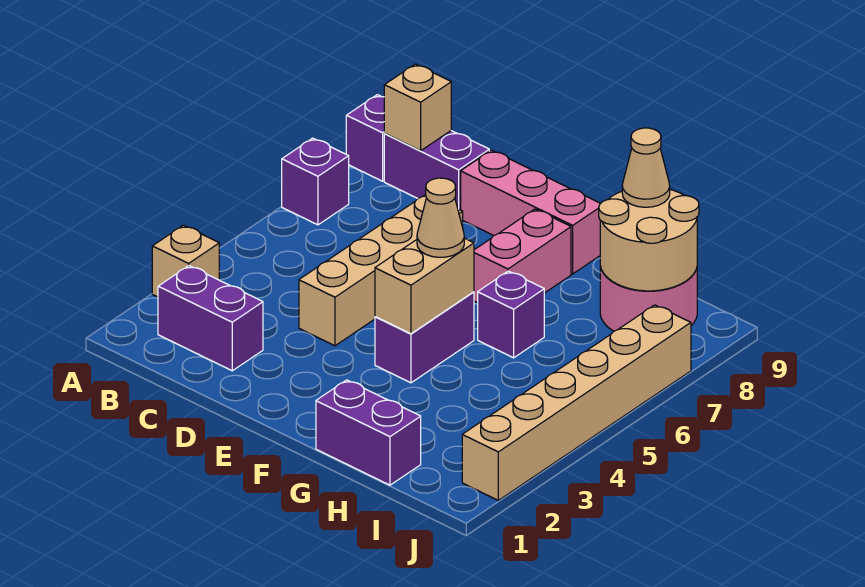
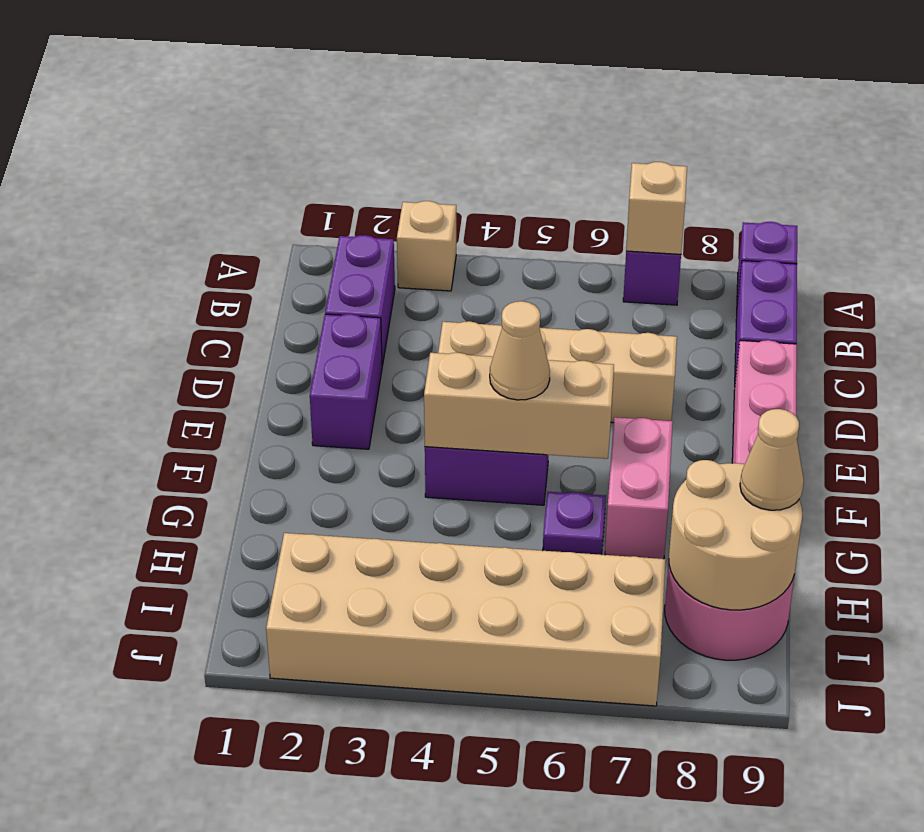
tan brick B9 level 2 -> tan brick A7 level 2
tan brick F4:F5 level 2 -> tan brick F4:F6 level 2
pink brick F7:F8 level 1 -> pink brick F7:G7 level 1
purple brick G1:H1 level 1 -> purple brick D2:E2 level 1
purple brick G6 level 1 -> purple plate G6 level 1
tan brick J2:J7 level 1 -> tan brick I2:J7 level 1

